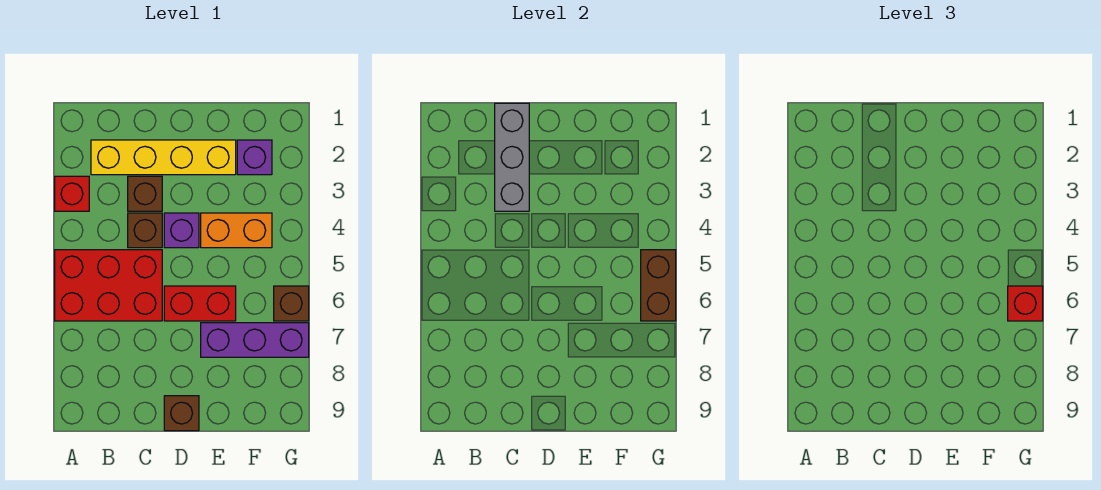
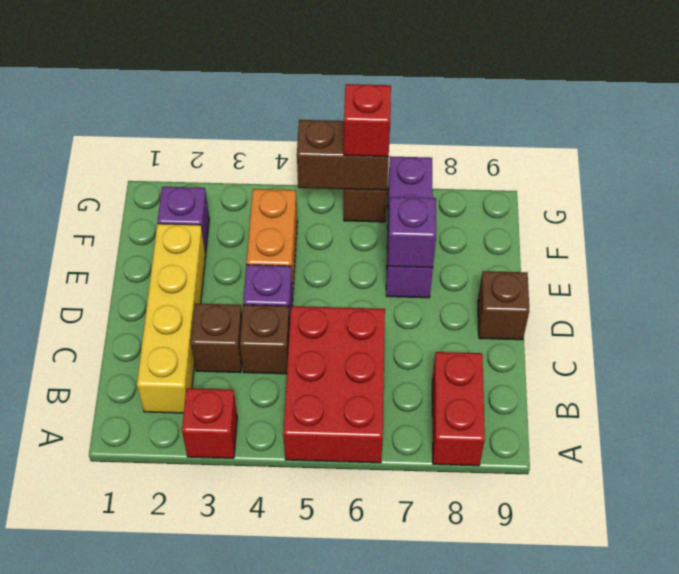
grey brick C1:C3 level 2 -> none
red brick D6:E6 level 1 -> red brick A8:B8 level 1
none -> purple brick E7 level 2

